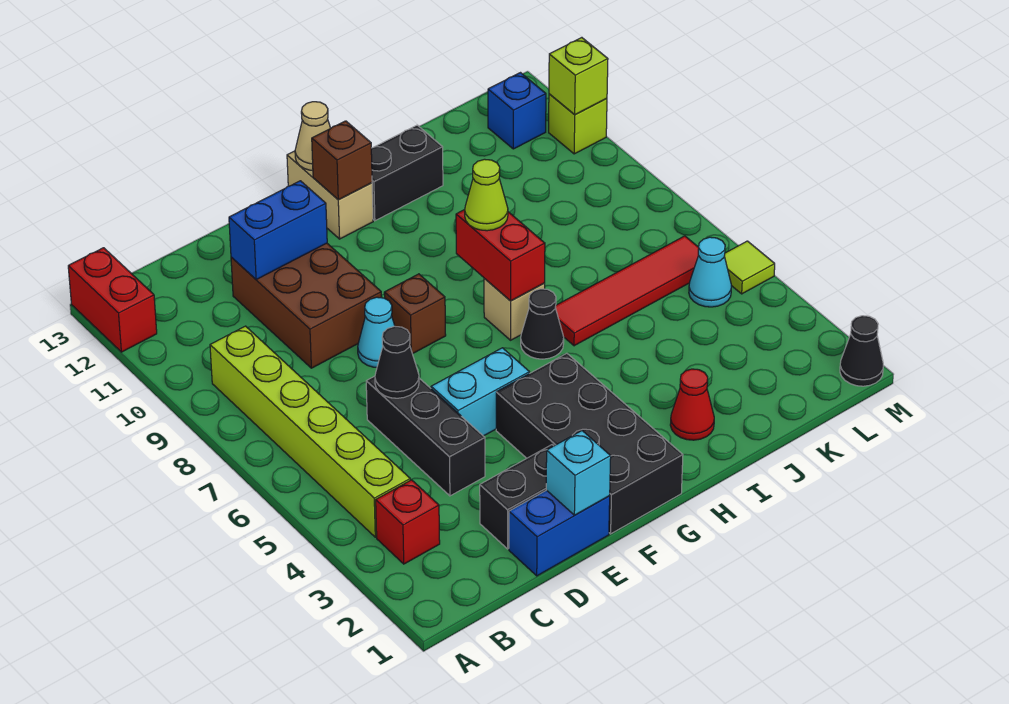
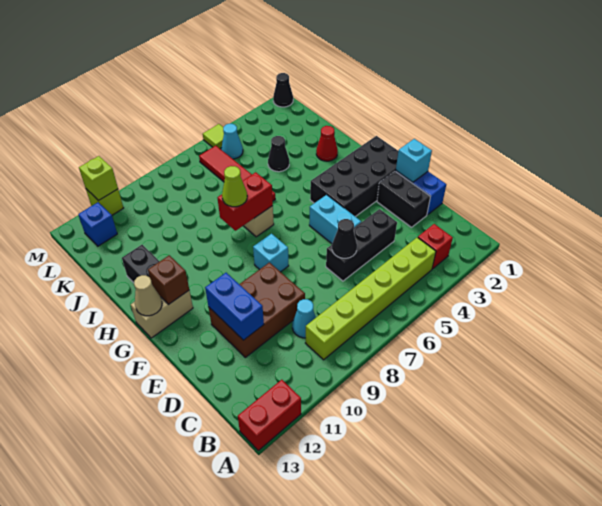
cyan cone E8 level 1 -> cyan cone C9 level 1
brown brick F8 level 1 -> cyan brick F8 level 1
black cone H6 level 1 -> black cone J4 level 1

